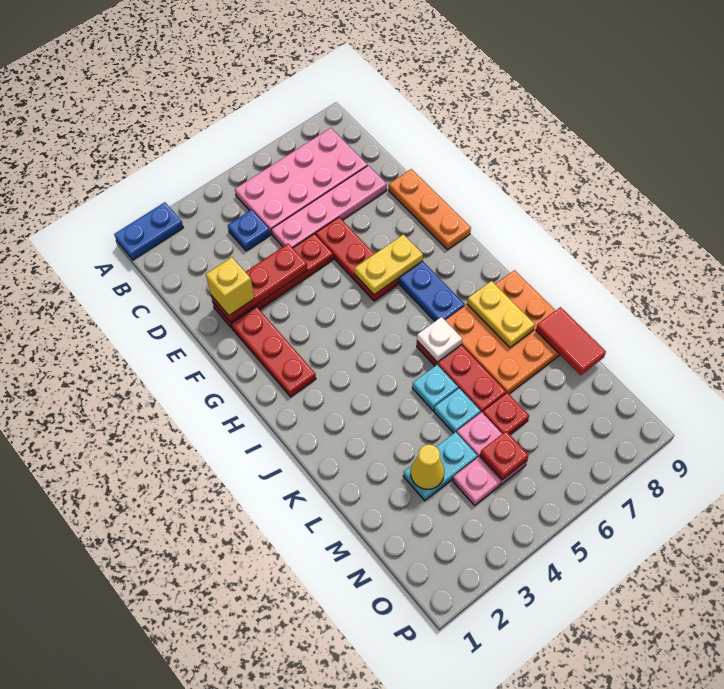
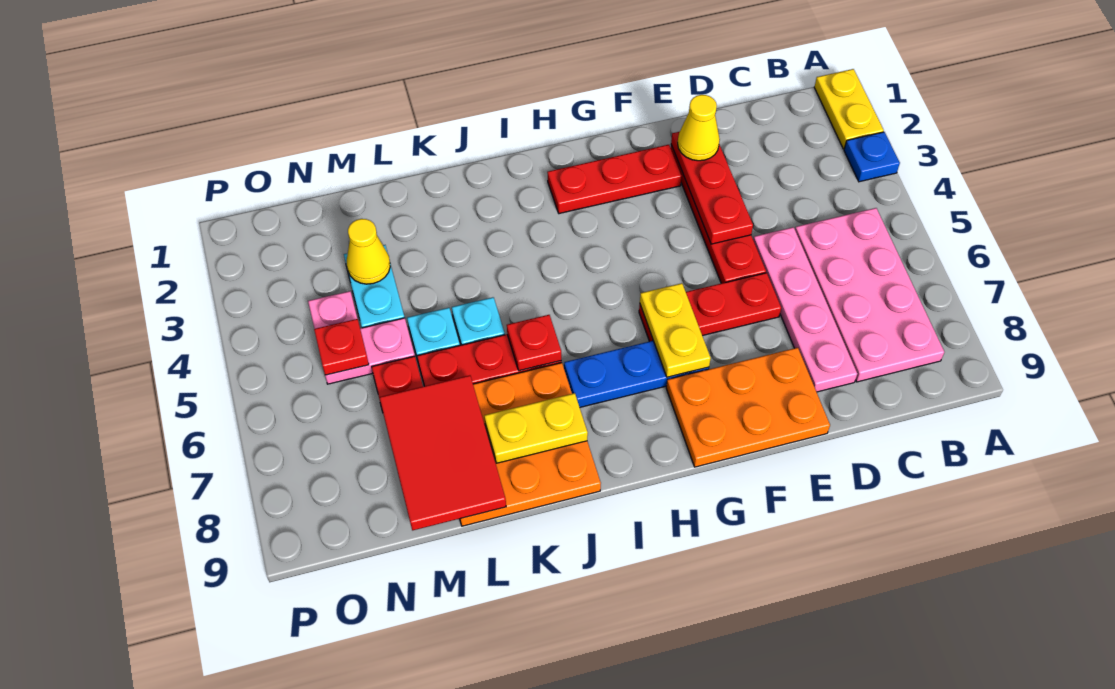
blue plate A1:A2 level 1 -> yellow plate A1:A2 level 1
blue plate C4 level 1 -> blue plate A3 level 1
yellow brick E2 level 3 -> yellow cone E2 level 3
orange plate E9:G9 level 1 -> orange plate E8:G9 level 1
white plate J6 level 2 -> red plate J6 level 2
red tile L9:M9 level 2 -> red tile L7:M9 level 2

